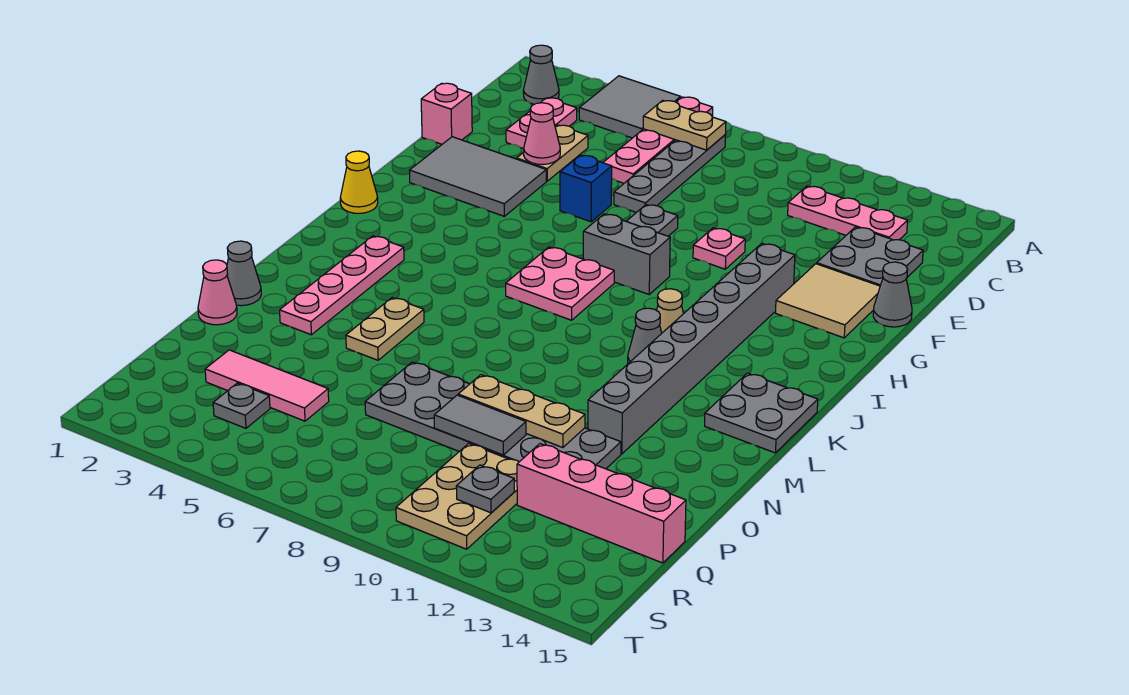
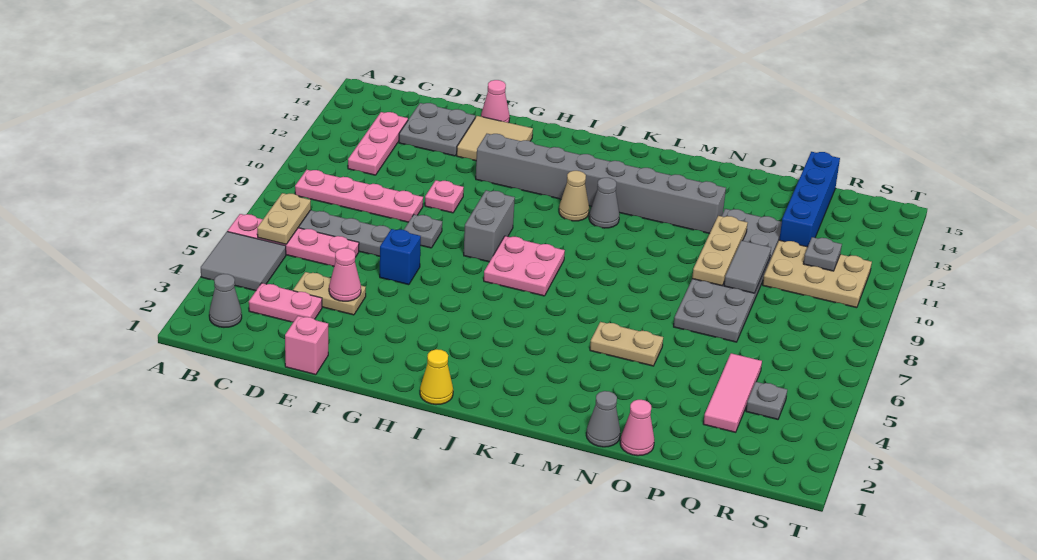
grey tile F2:G4 level 1 -> none
grey cone F15 level 1 -> pink cone F15 level 1
pink plate K3:N3 level 1 -> pink plate B9:E9 level 1
grey plate K14:L15 level 1 -> none
pink brick Q12:Q15 level 1 -> blue brick Q12:Q15 level 1

